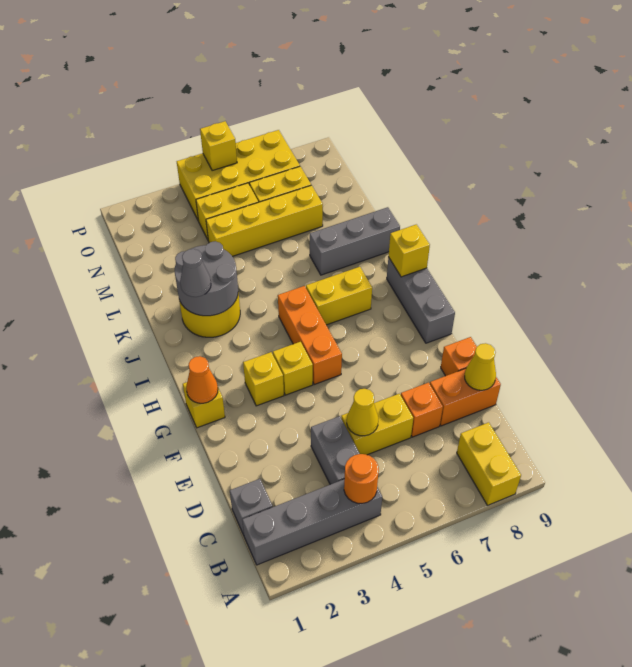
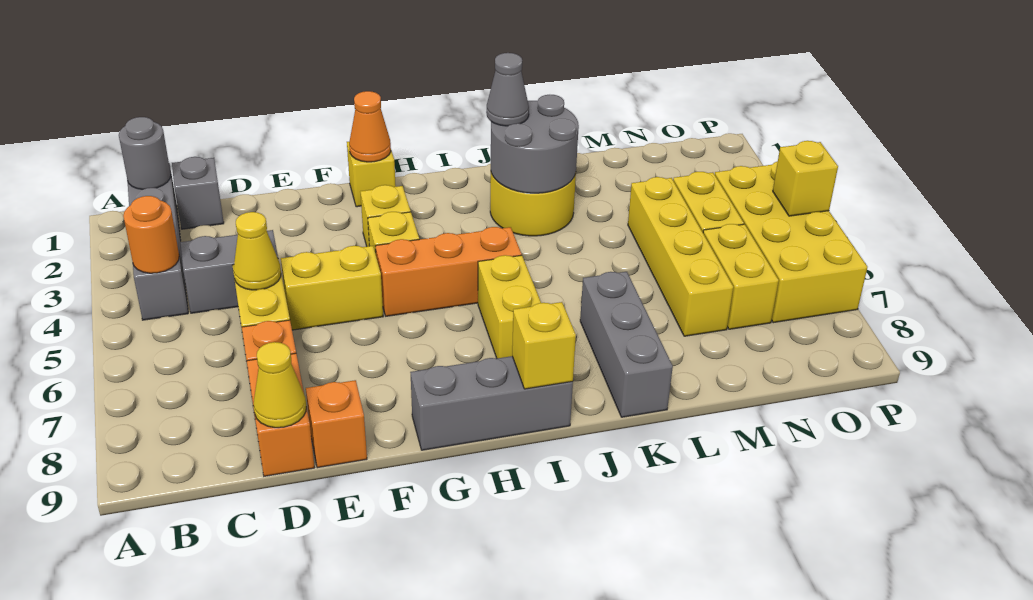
yellow brick A8:B8 level 1 -> yellow brick E5:F5 level 1
none -> grey round brick B1 level 2

